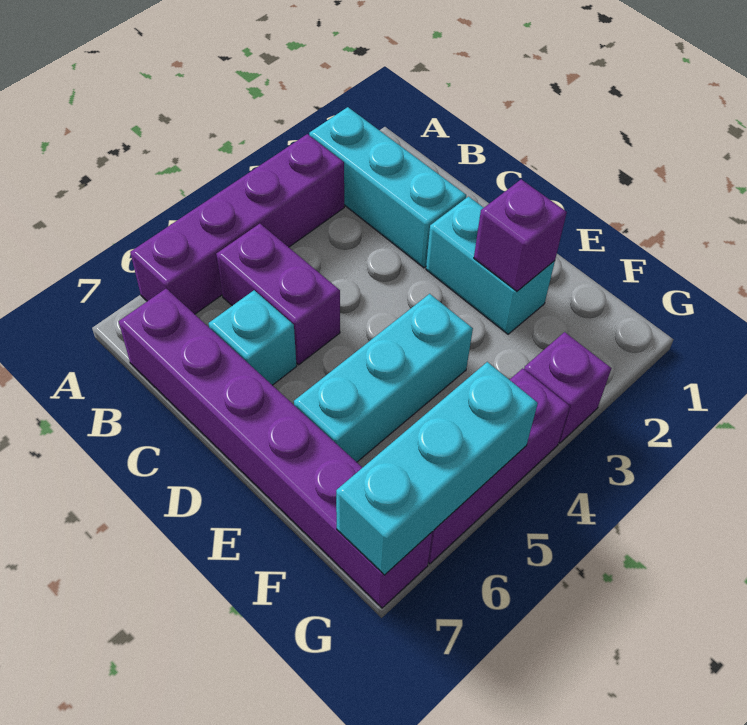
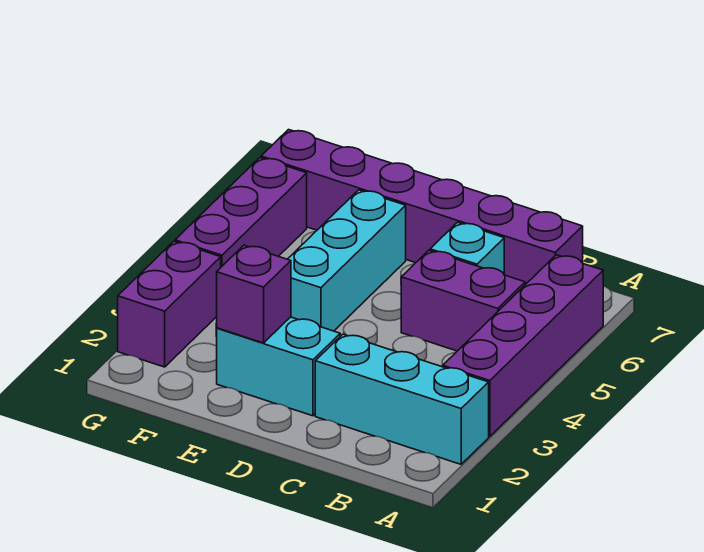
purple brick G3 level 1 -> purple brick G2:G3 level 1
cyan brick G5:G7 level 2 -> none

